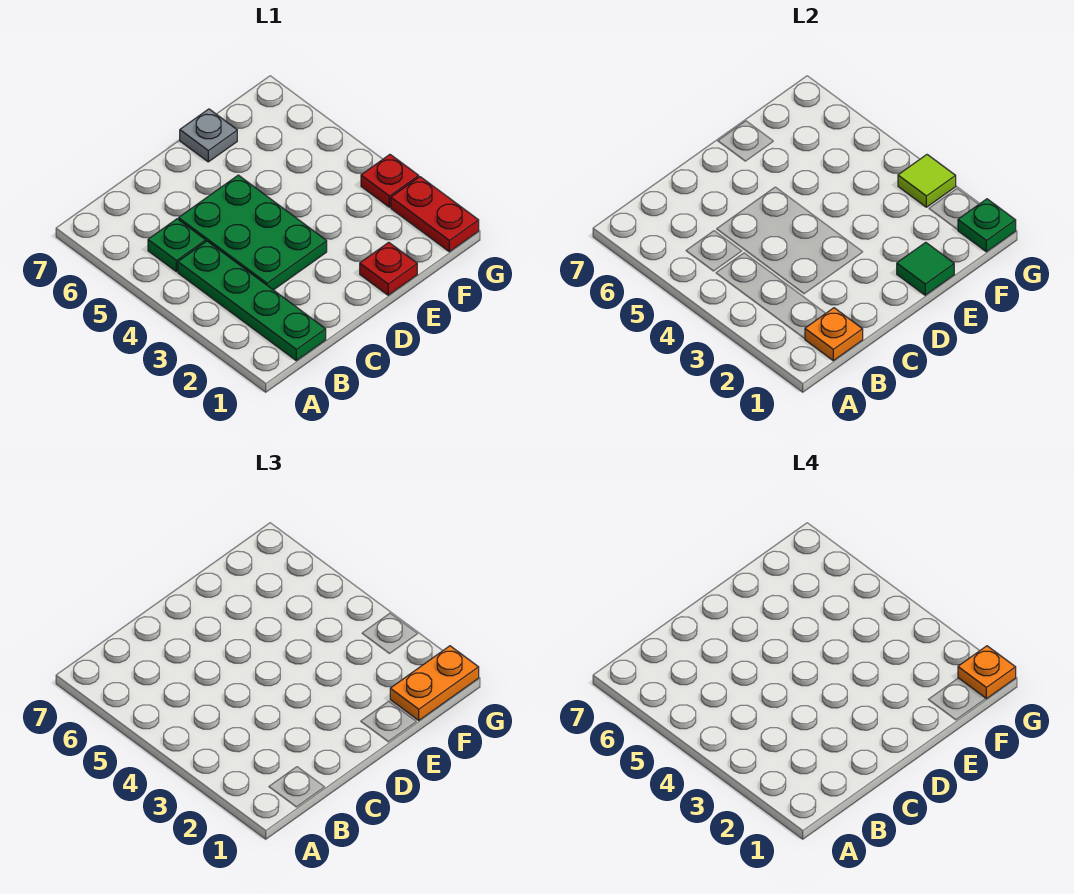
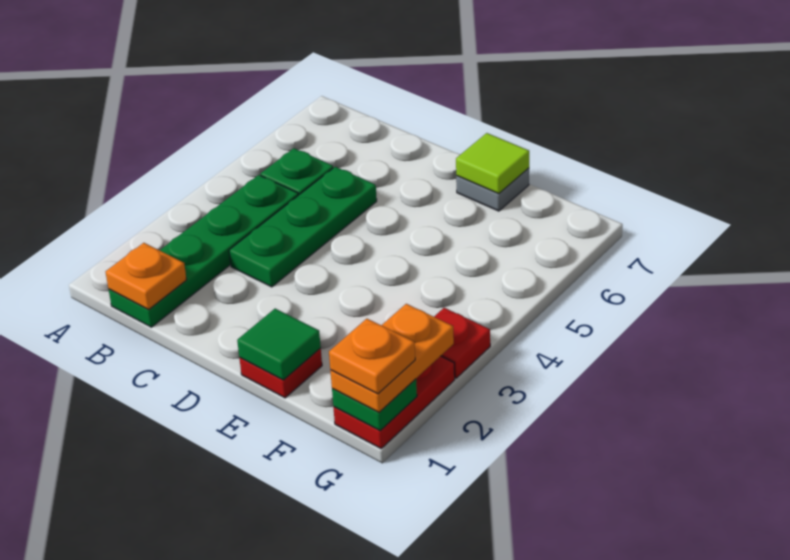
green plate C3:D5 level 1 -> green plate C3:C5 level 1
orange plate F1:G1 level 3 -> orange plate G1:G2 level 3
lime tile G3 level 2 -> lime tile E7 level 2

